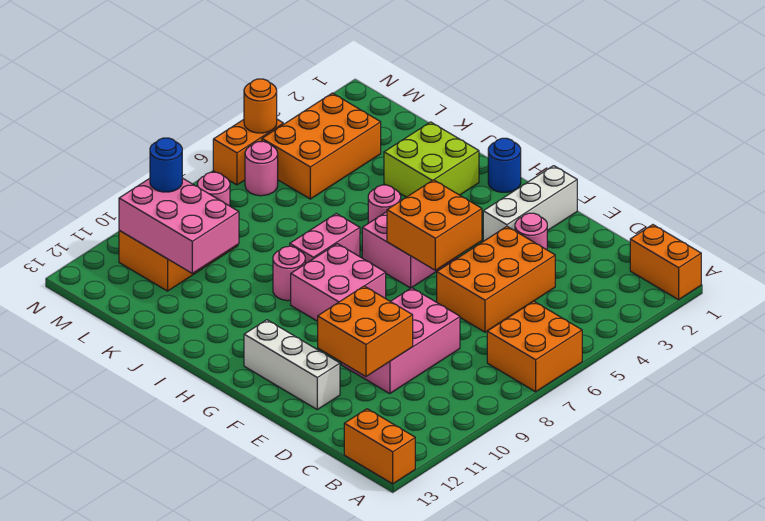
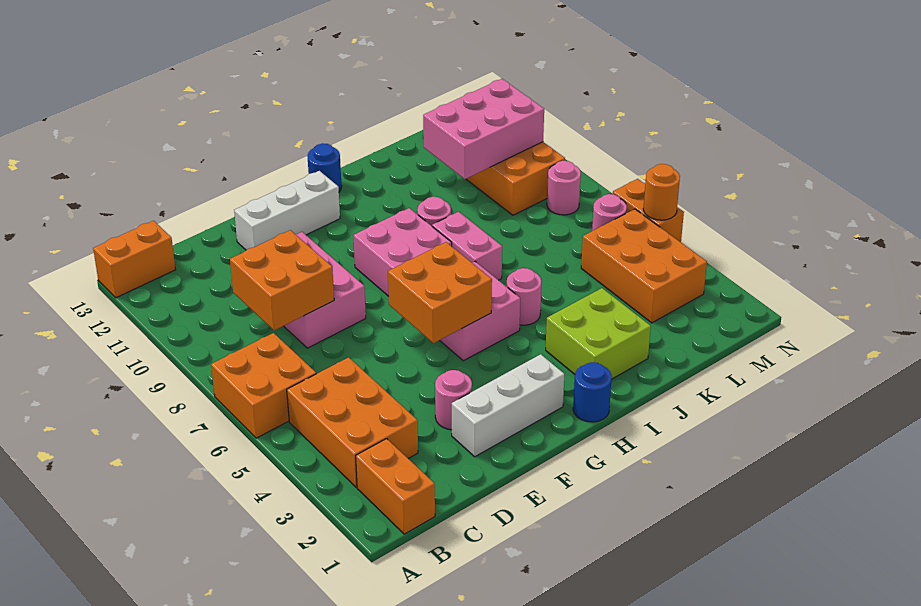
orange brick A1:B1 level 1 -> orange brick B1:B2 level 1
orange brick D4:E6 level 1 -> orange brick B3:C5 level 1
orange brick D10:E11 level 2 -> orange brick C8:D9 level 2
white brick F1:F3 level 1 -> white brick E2:G2 level 1
blue round brick M10 level 3 -> blue round brick H13 level 1

